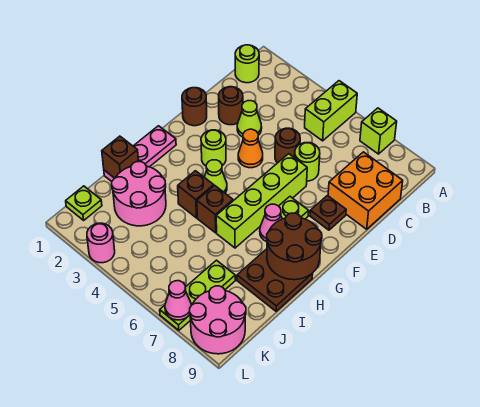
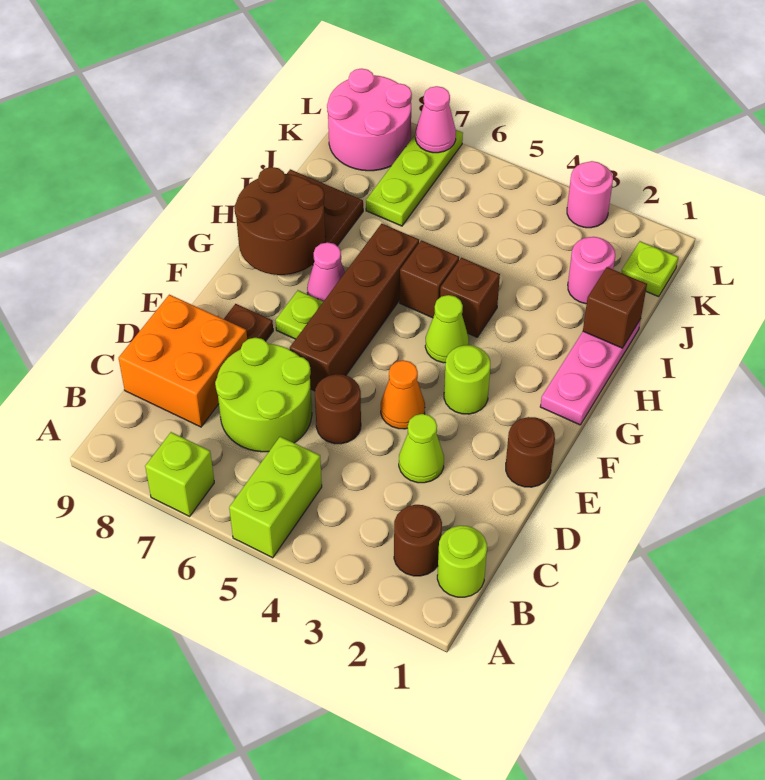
brown round brick D2 level 1 -> brown round brick B2 level 1
lime round brick D6 level 1 -> lime round brick C6:D7 level 1
lime brick E6:H6 level 1 -> brown brick E6:H6 level 1
pink round brick I2:J3 level 1 -> pink round brick J2 level 1

